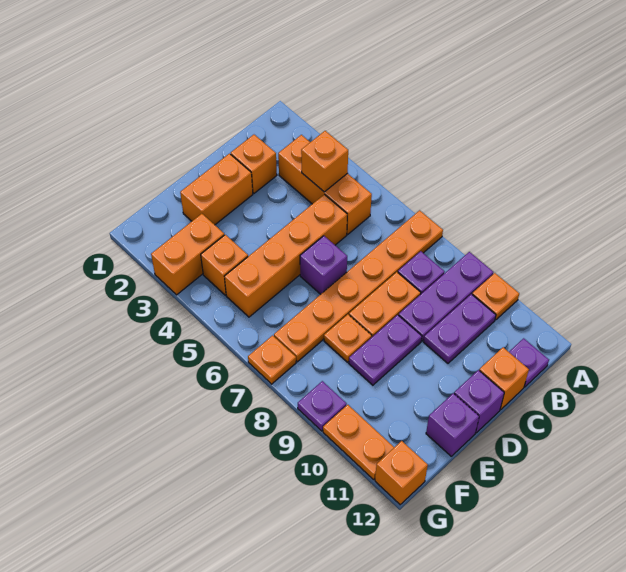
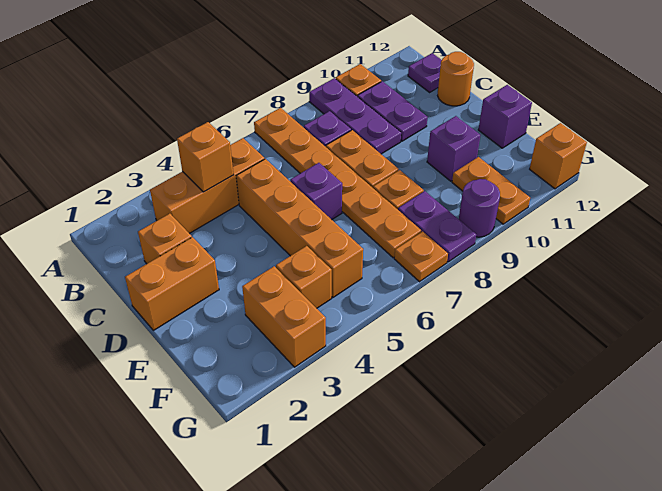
orange brick C12 level 1 -> orange round brick C12 level 1
orange brick D2:E2 level 1 -> orange brick D1:D2 level 1
purple plate D9:E9 level 1 -> purple plate F8:G8 level 1
purple brick D12 level 1 -> purple brick E10 level 1
purple plate G9 level 1 -> purple round brick G9 level 1
orange plate G10:G11 level 1 -> orange plate F10:G10 level 1

